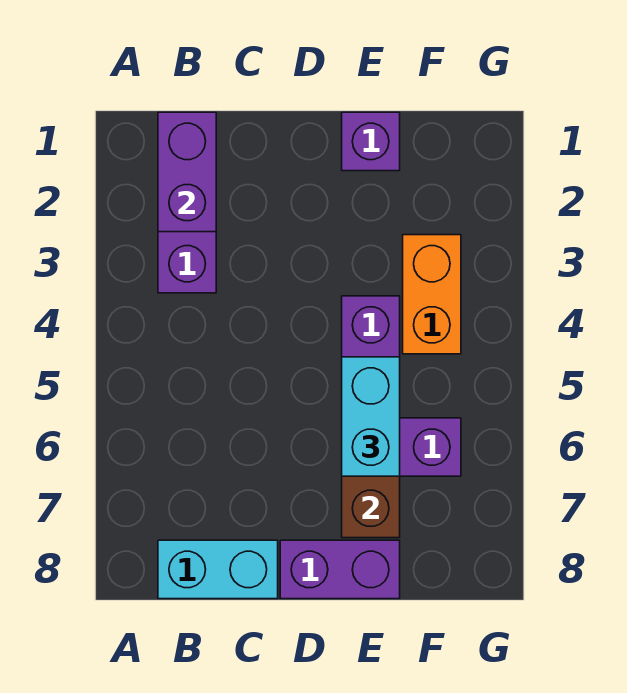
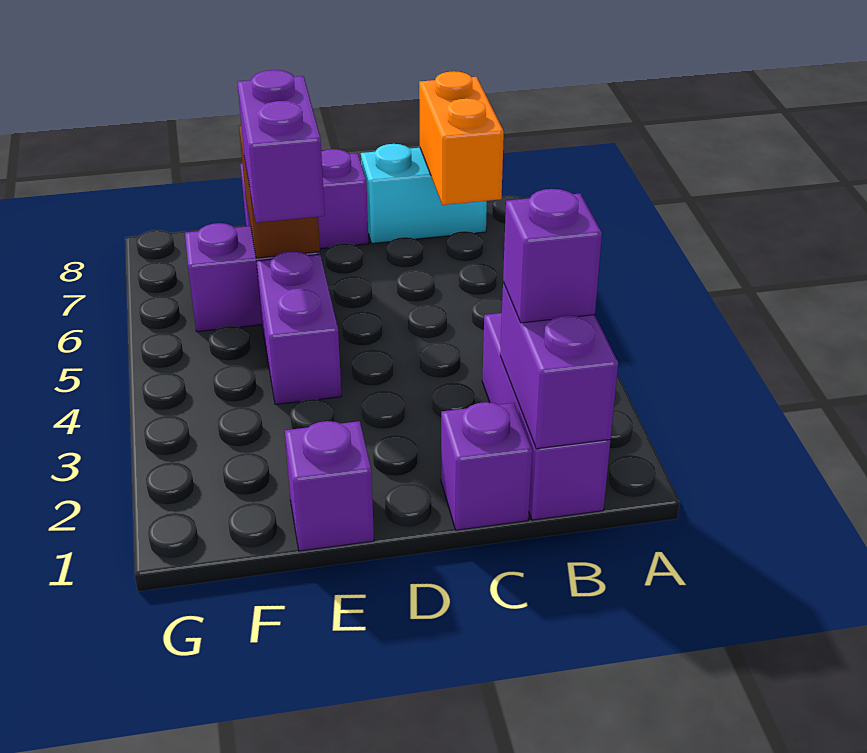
none -> purple brick B2 level 3
none -> purple brick C1 level 1
cyan brick E5:E6 level 3 -> purple brick E5:E6 level 3
orange brick F3:F4 level 1 -> orange brick B7:B8 level 2

